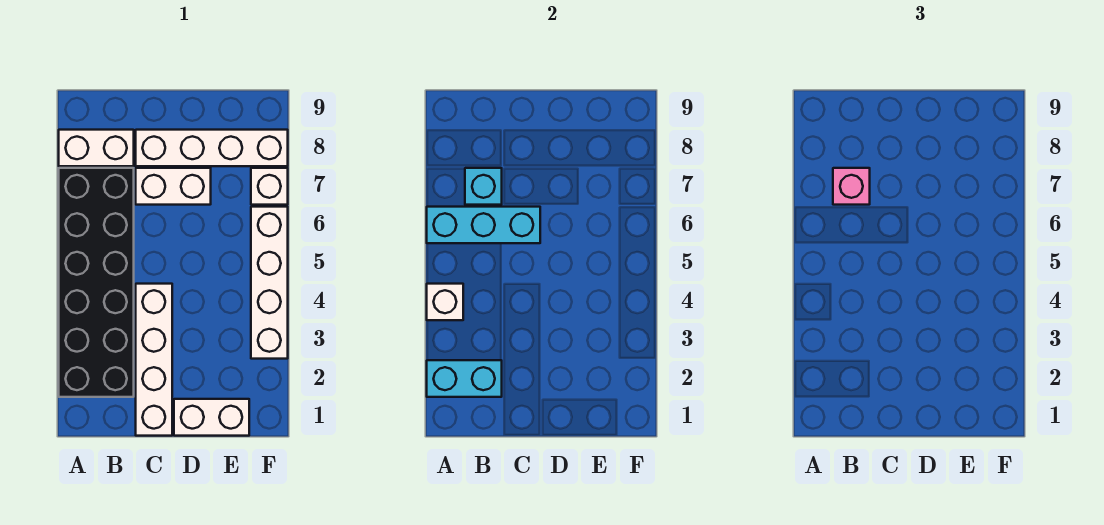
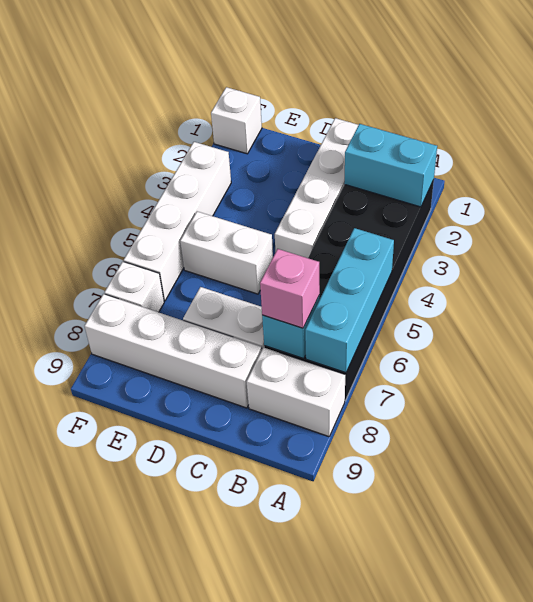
white brick A4 level 2 -> white brick F1 level 1
cyan brick A6:C6 level 2 -> cyan brick A5:A7 level 2
white brick D1:E1 level 1 -> white brick D5:E5 level 1

